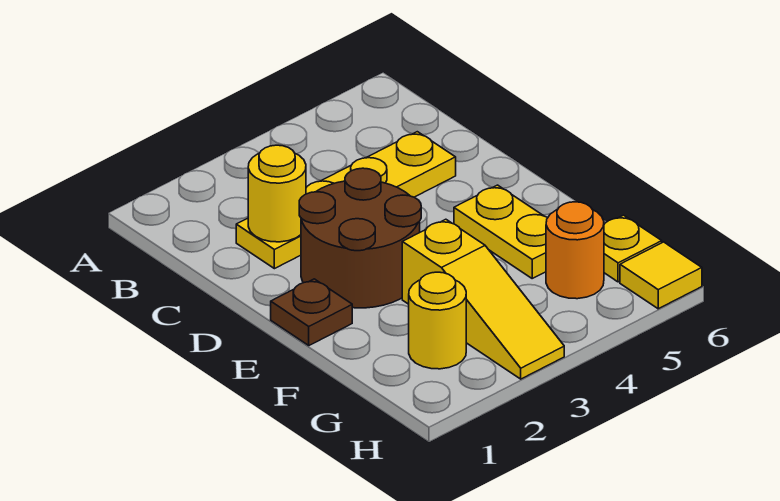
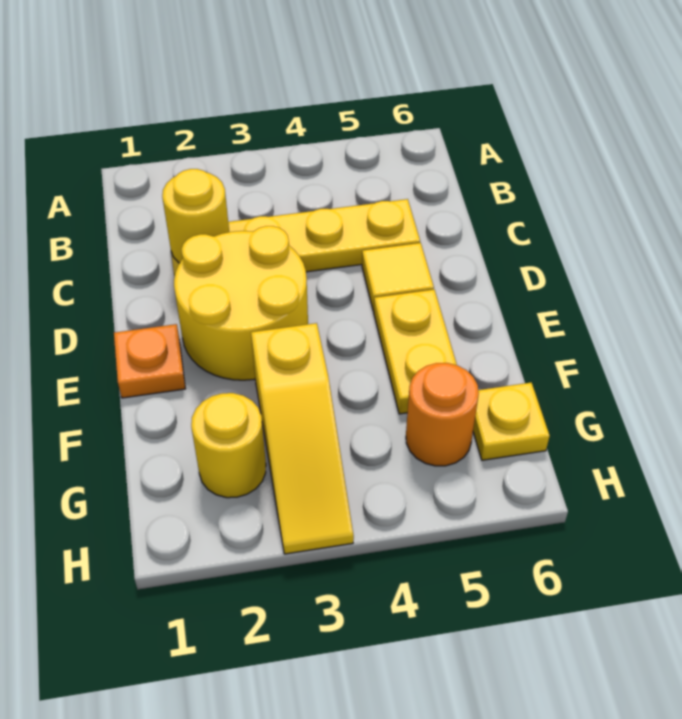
brown round brick D2:E3 level 1 -> yellow round brick D2:E3 level 1
brown plate E1 level 1 -> orange plate E1 level 1
yellow tile H6 level 1 -> yellow tile D5 level 1

